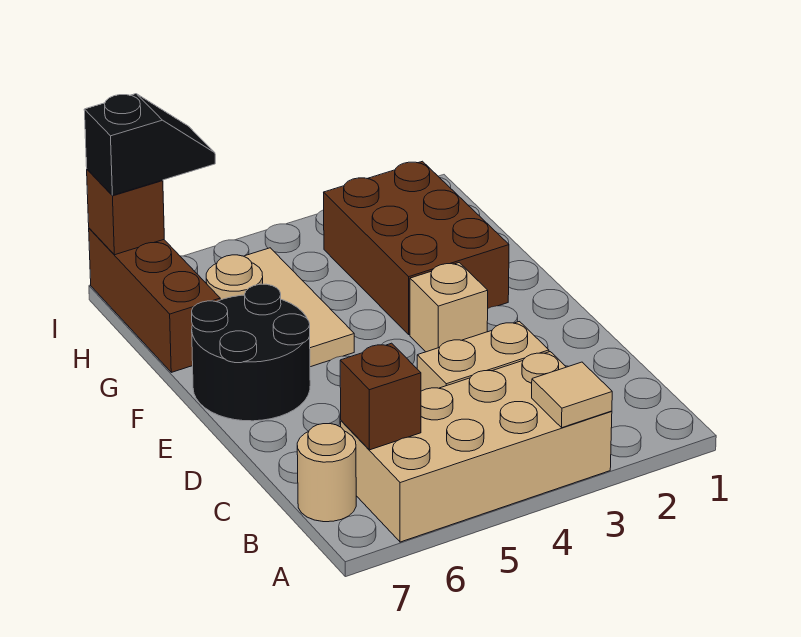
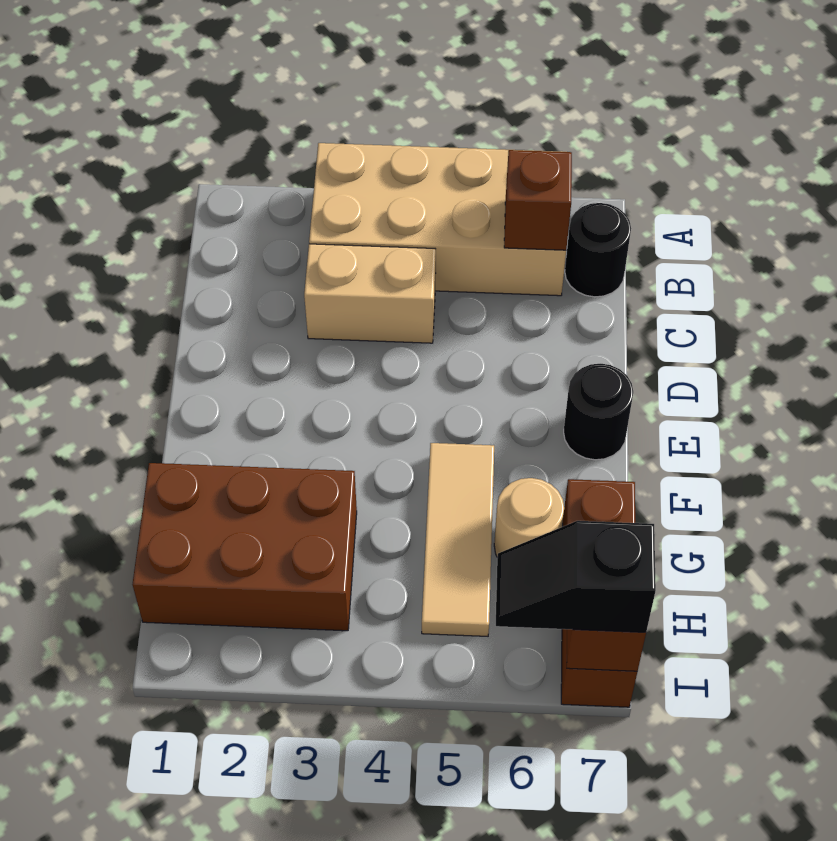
tan tile A3 level 2 -> none
tan round brick B7 level 1 -> black round brick B7 level 1
tan brick E3 level 1 -> none
black round brick E6:F7 level 1 -> black round brick E7 level 1
brown brick F2:H3 level 1 -> brown brick G1:H3 level 1

